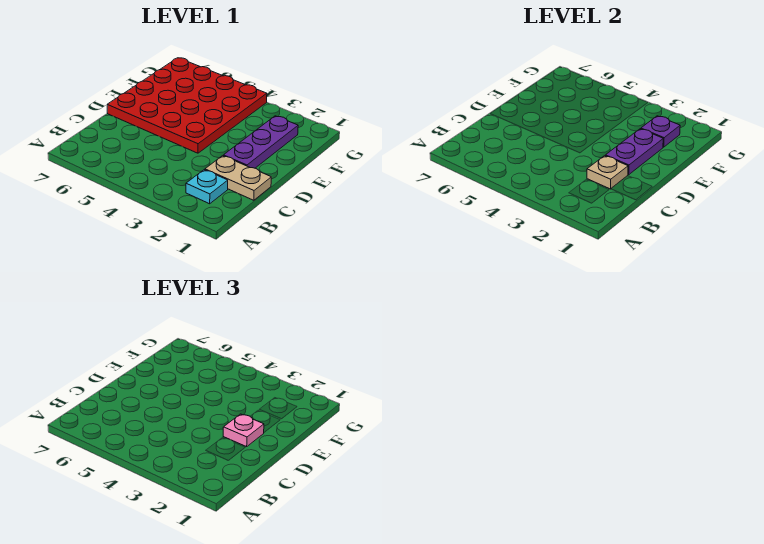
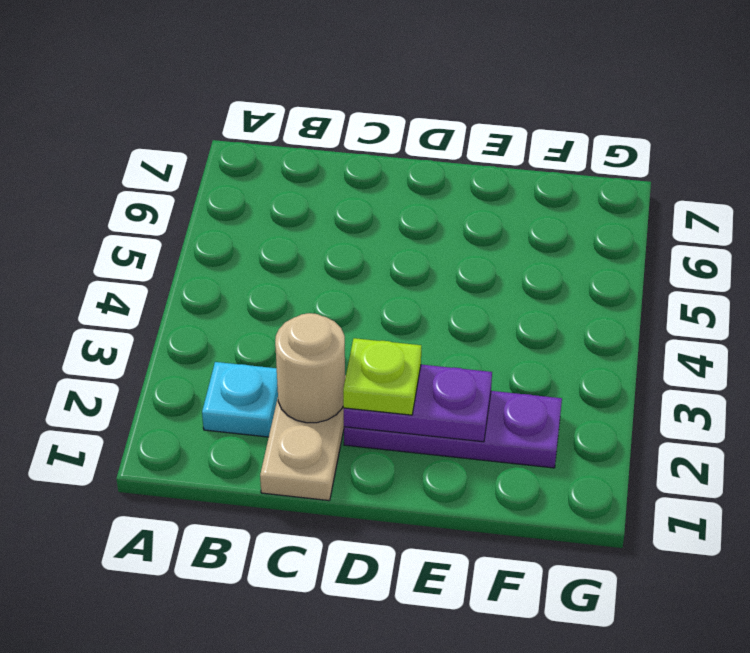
tan plate C2 level 2 -> tan round brick C2 level 2
pink plate D2 level 3 -> lime plate D2 level 3
red plate D4:G7 level 1 -> none
purple plate F2 level 2 -> none

